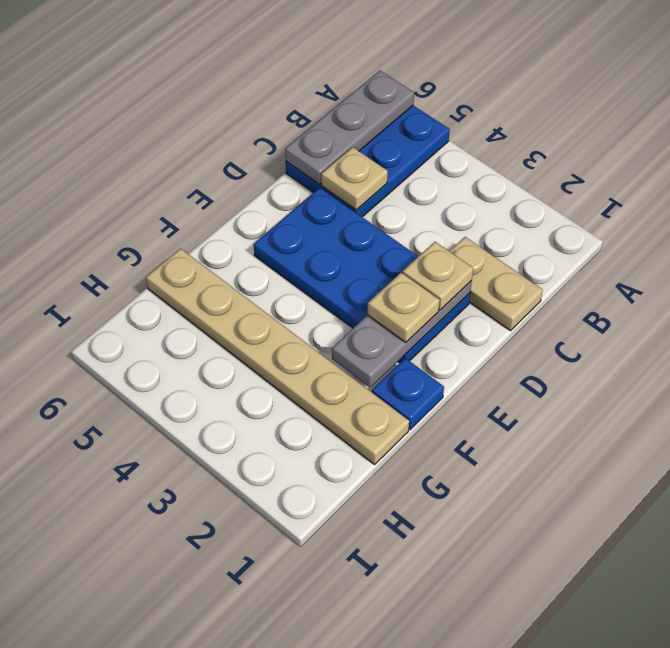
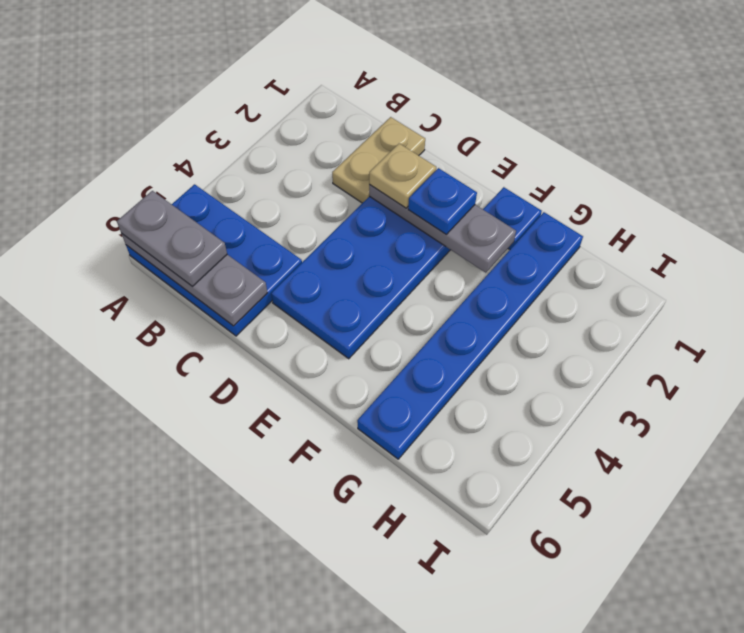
none -> grey plate A6:B6 level 3
tan plate C5 level 2 -> none
tan plate E2 level 3 -> blue plate E2 level 3
tan plate G1:G6 level 1 -> blue plate G1:G6 level 1

